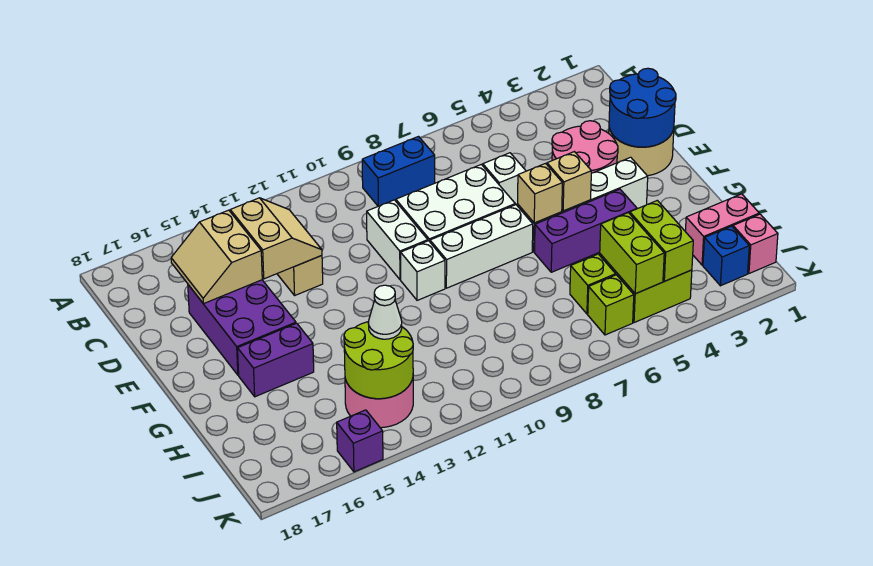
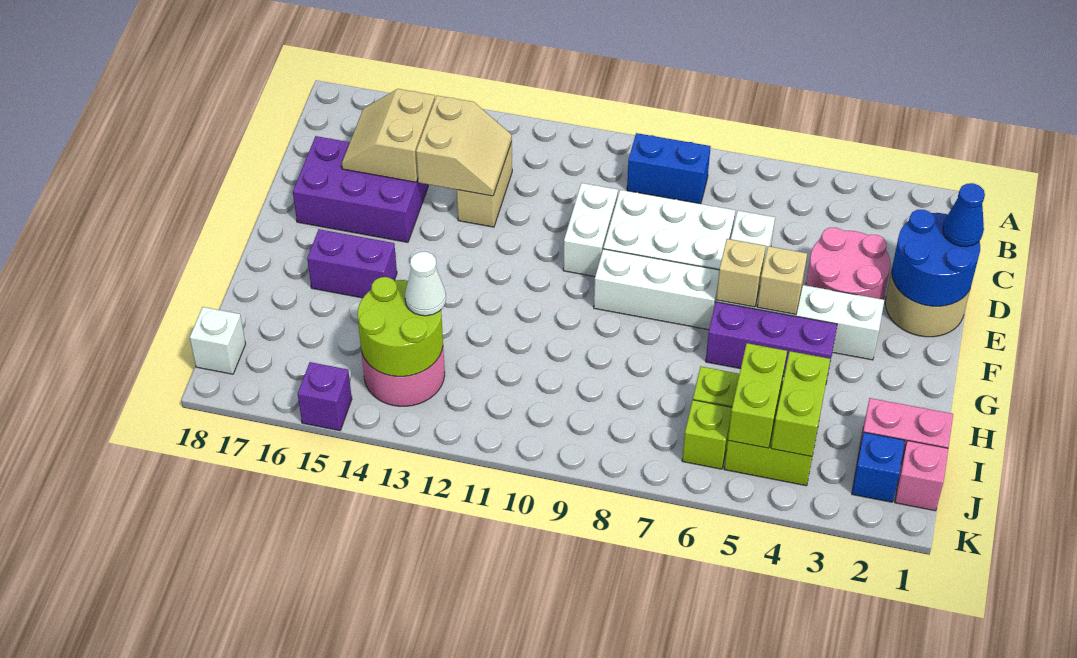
none -> blue cone D1 level 3
purple brick D15:F16 level 1 -> purple brick D15:E17 level 1
white brick F10 level 1 -> white brick J18 level 1

